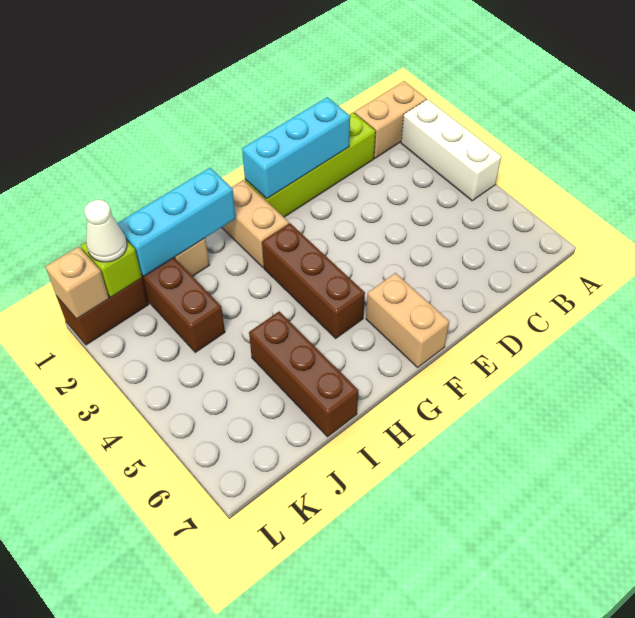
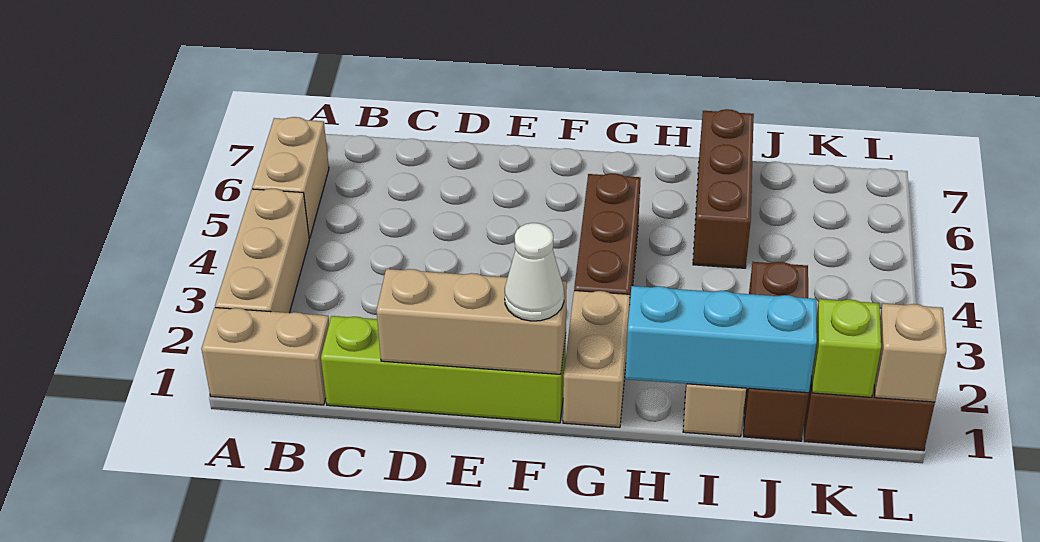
white brick A2:A4 level 1 -> tan brick A2:A4 level 1
cyan brick D1:F1 level 2 -> tan brick D1:F1 level 2
tan brick F6:F7 level 1 -> tan brick A5:A6 level 1
white cone K1 level 3 -> white cone F1 level 3

